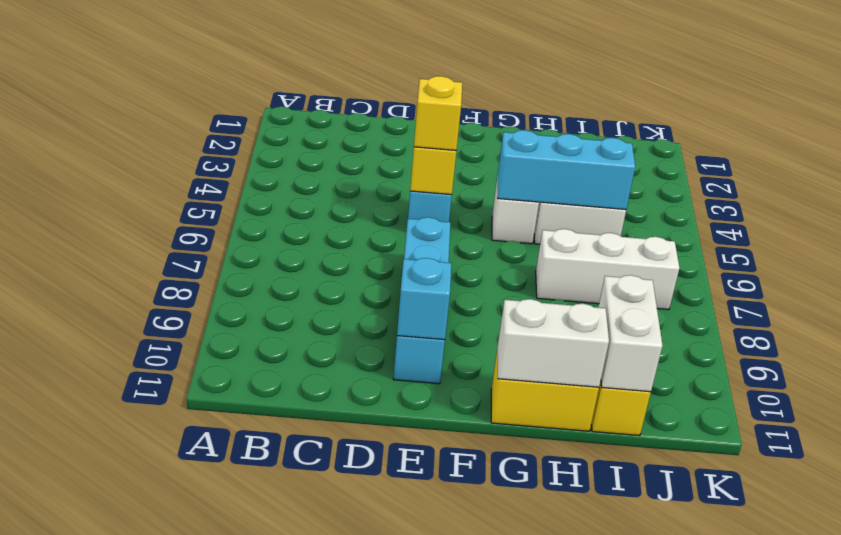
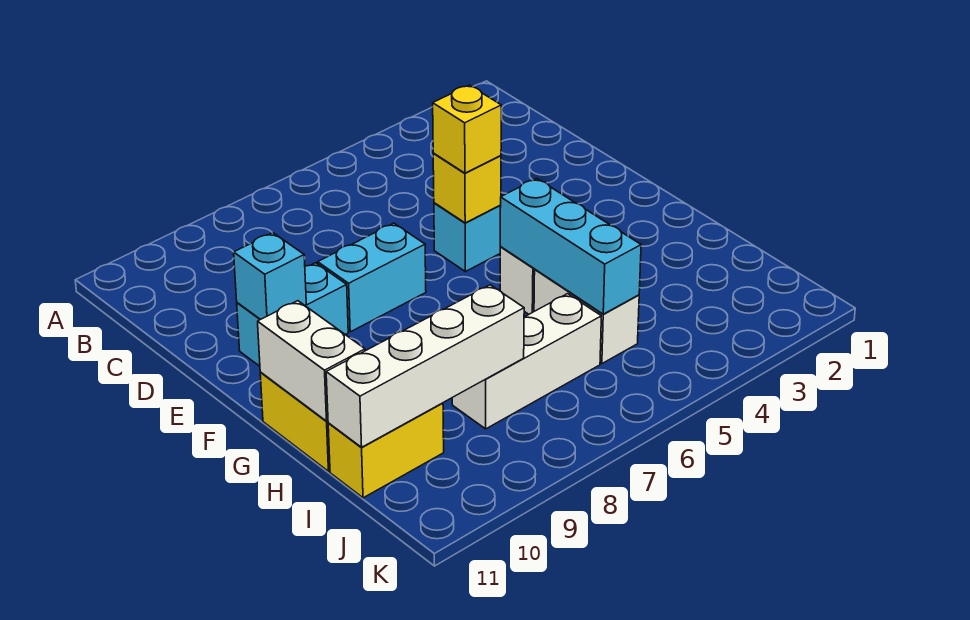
white brick H7:J7 level 1 -> white brick I6:I8 level 1
white brick I10:I11 level 2 -> white brick I8:I11 level 2

